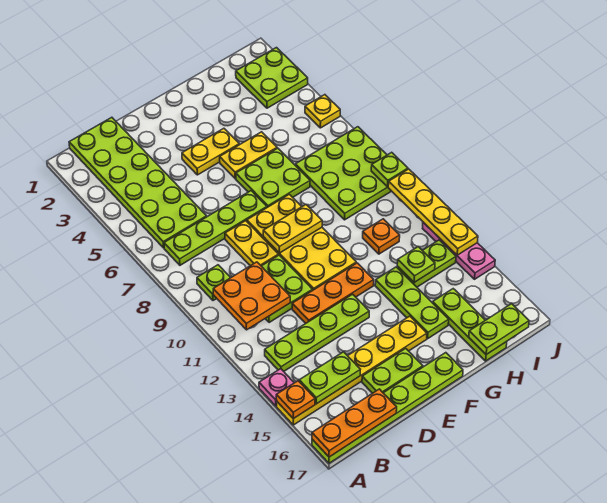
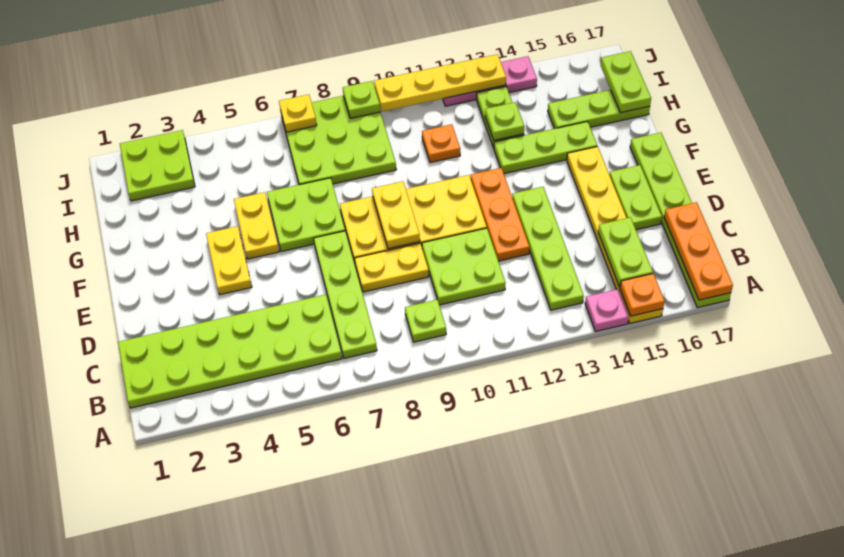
orange plate B10:C11 level 2 -> none
yellow plate J5 level 1 -> yellow plate J7 level 2

